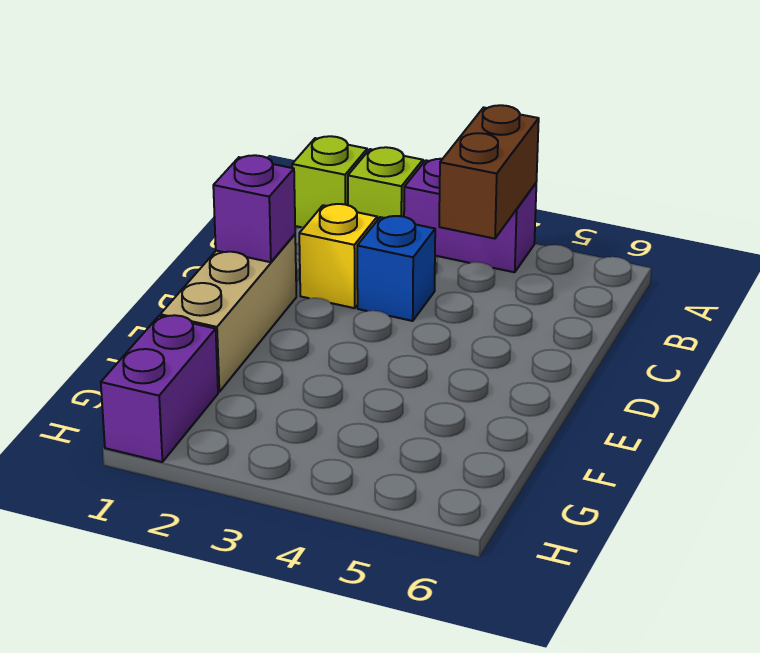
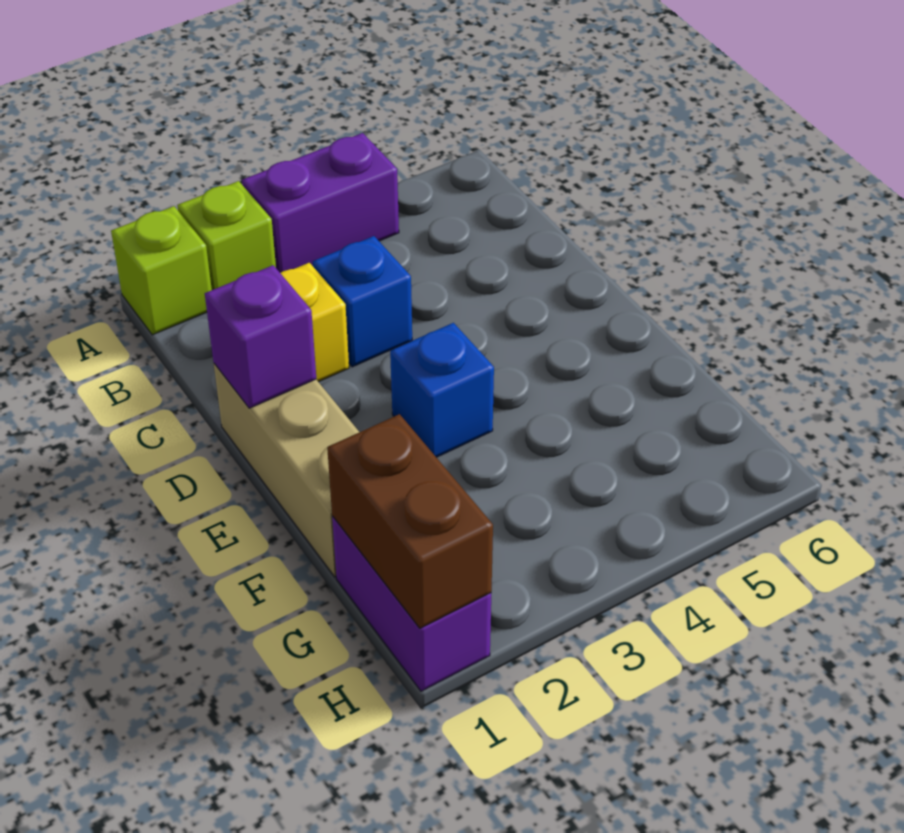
brown brick A4:B4 level 2 -> brown brick G1:H1 level 2
none -> blue brick E3 level 1

